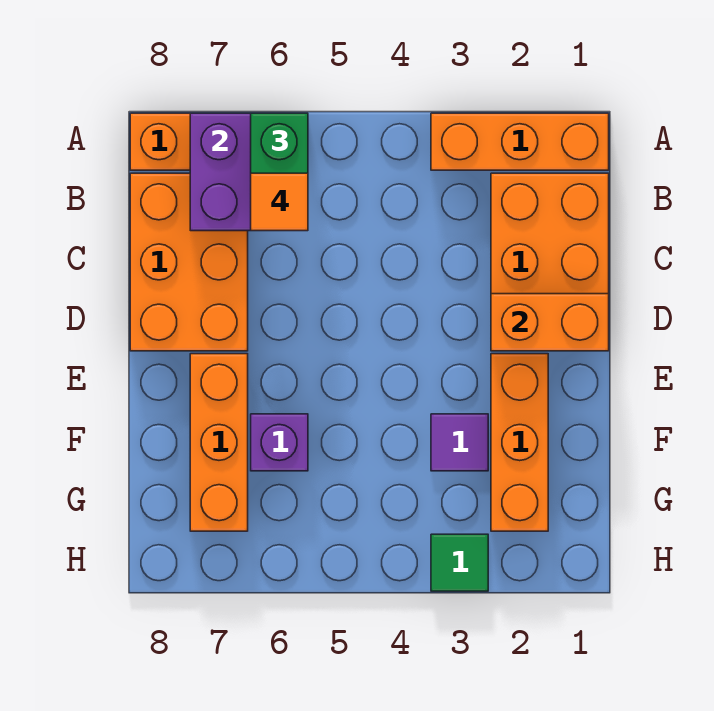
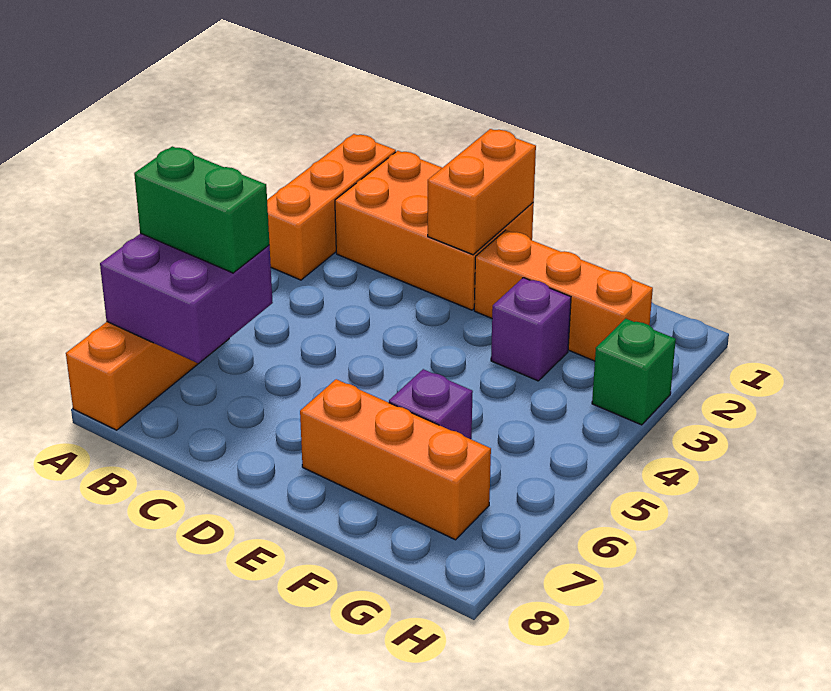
orange tile B6 level 4 -> none
orange brick B7:D8 level 1 -> none
purple tile F3 level 1 -> purple brick F3 level 1
green tile H3 level 1 -> green brick H3 level 1

